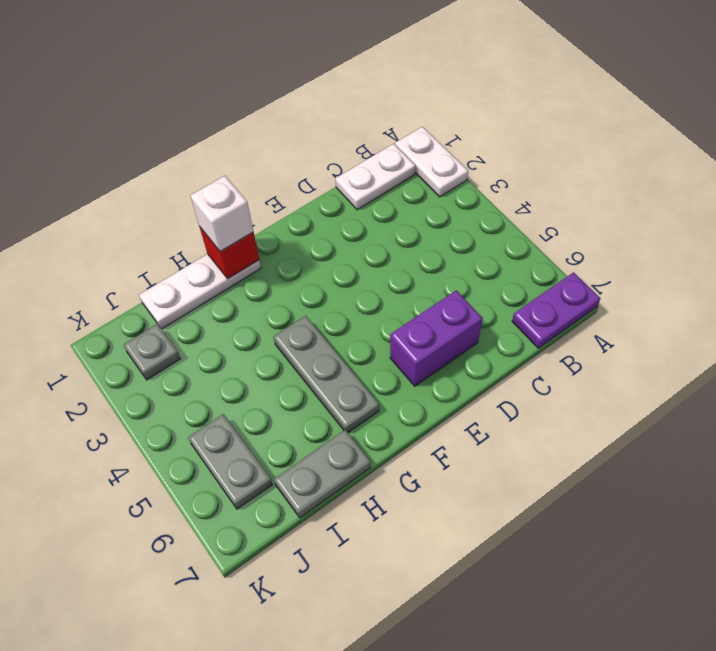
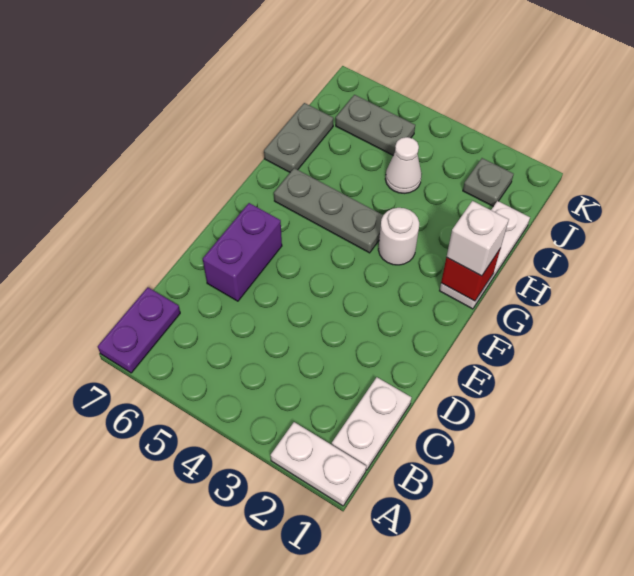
none -> white round brick G3 level 1
none -> white cone I4 level 1

